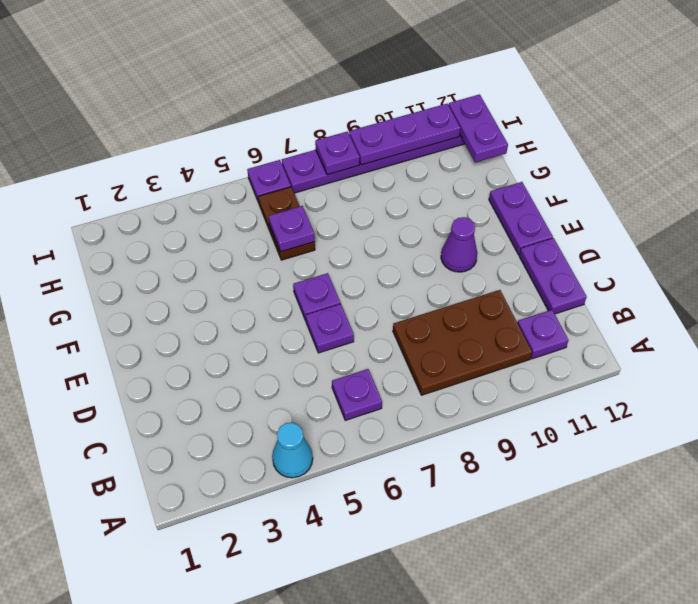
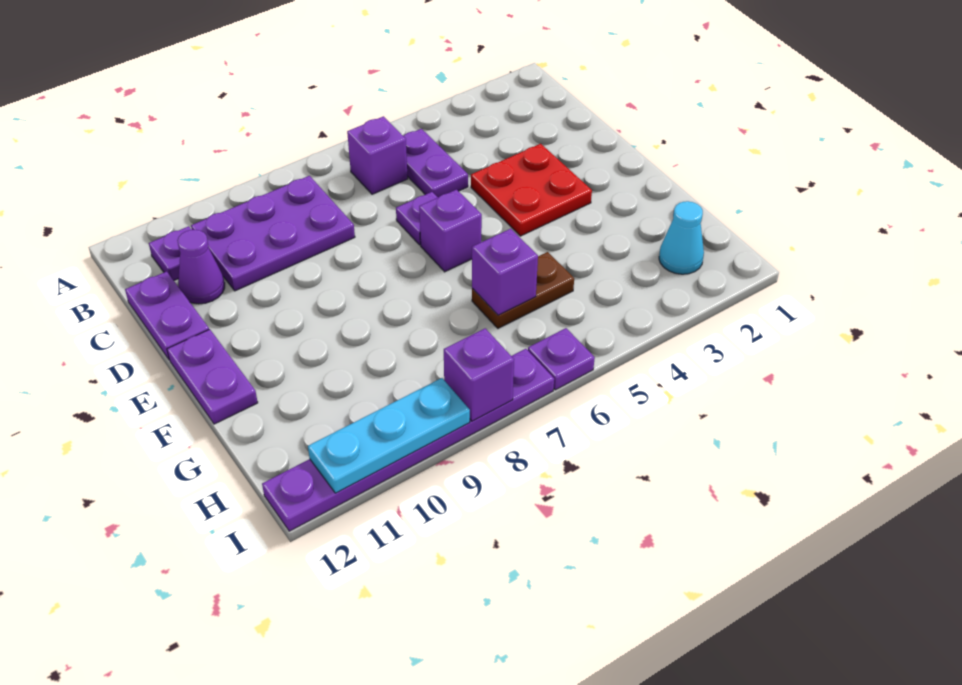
cyan cone A4 level 1 -> cyan cone H2 level 1
purple plate B6 level 1 -> purple brick B6 level 1
brown plate B8:C10 level 1 -> purple plate B8:C10 level 1
none -> red plate D3:E4 level 1
purple plate E6 level 1 -> purple brick E6 level 1
purple cone E10 level 1 -> purple cone C11 level 1
brown plate G6:H6 level 1 -> brown plate G5:G6 level 1
purple plate G6 level 2 -> purple brick G6 level 2
purple plate H12:I12 level 2 -> purple plate B5:C5 level 1
purple plate I8 level 2 -> purple brick I8 level 2
purple plate I9:I11 level 2 -> cyan plate I9:I11 level 2

